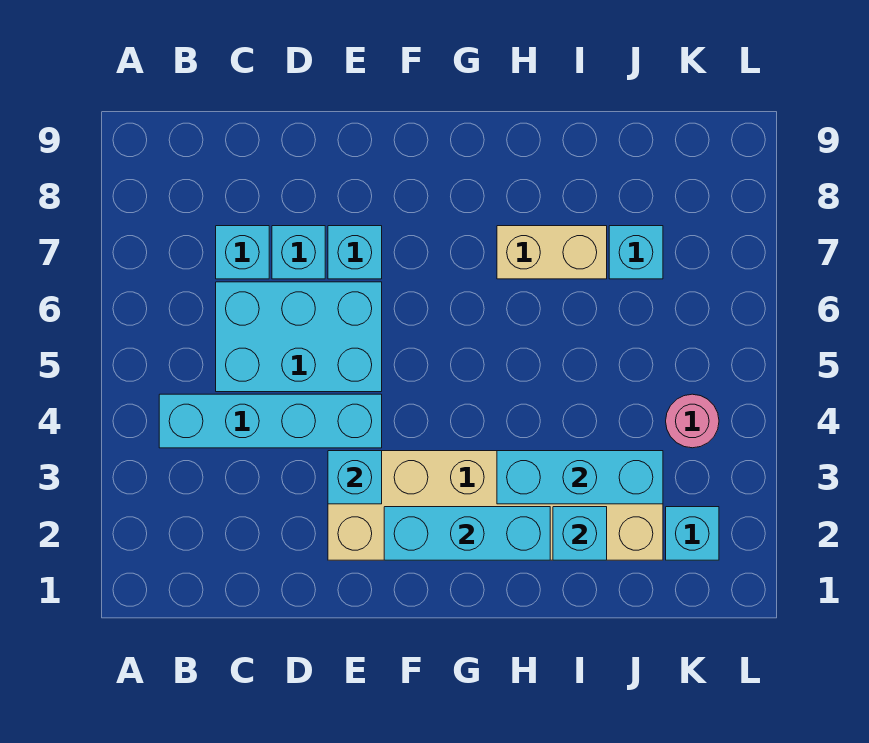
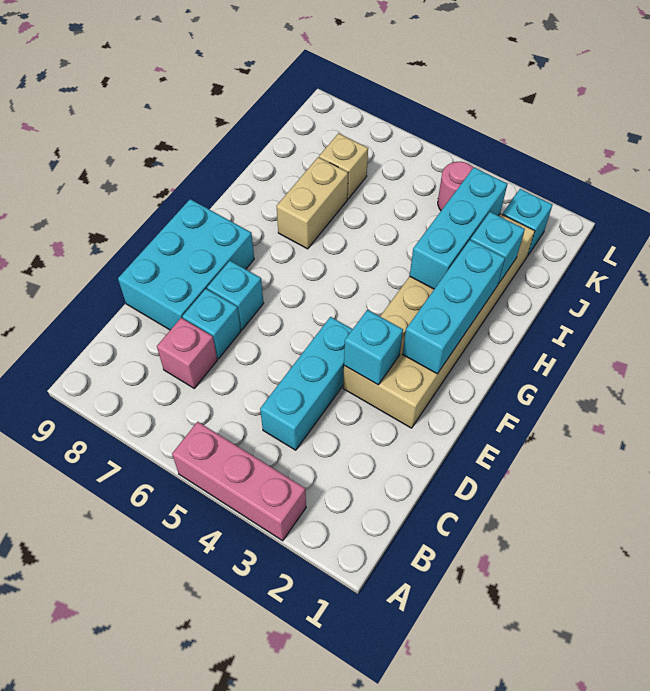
none -> pink brick A3:A5 level 1
cyan brick B4:E4 level 1 -> cyan brick C4:E4 level 1
cyan brick C5:E6 level 1 -> cyan brick D8:F9 level 1
cyan brick C7 level 1 -> pink brick C7 level 1
cyan brick J7 level 1 -> tan brick J7 level 1

